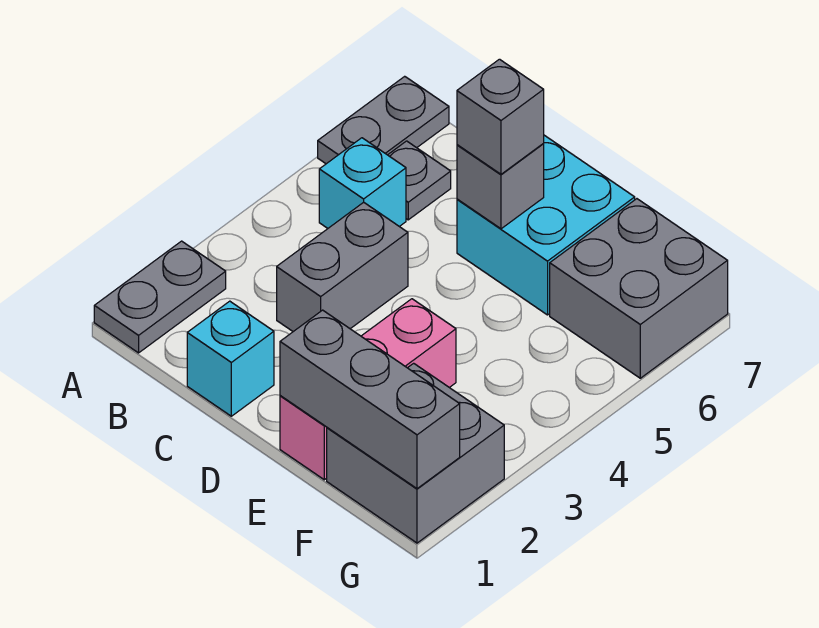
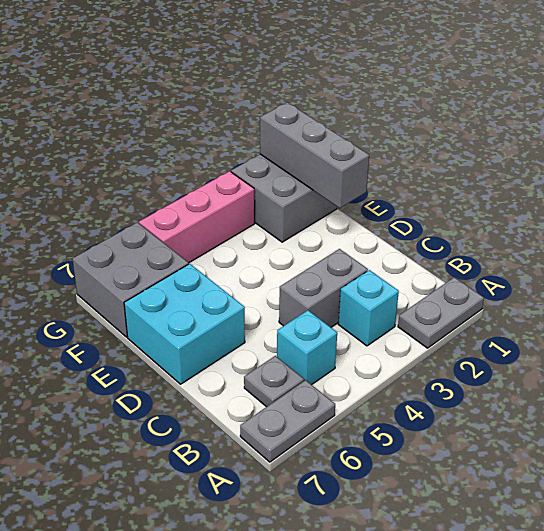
cyan brick C1 level 1 -> cyan brick B3 level 1
grey brick D6 level 2 -> none
grey brick D6 level 3 -> none
pink brick E1:E3 level 1 -> pink brick G3:G5 level 1

